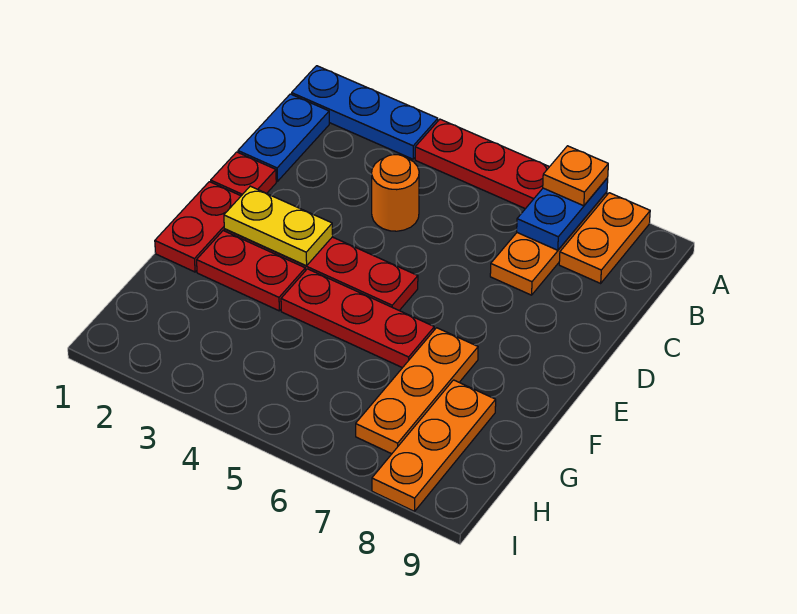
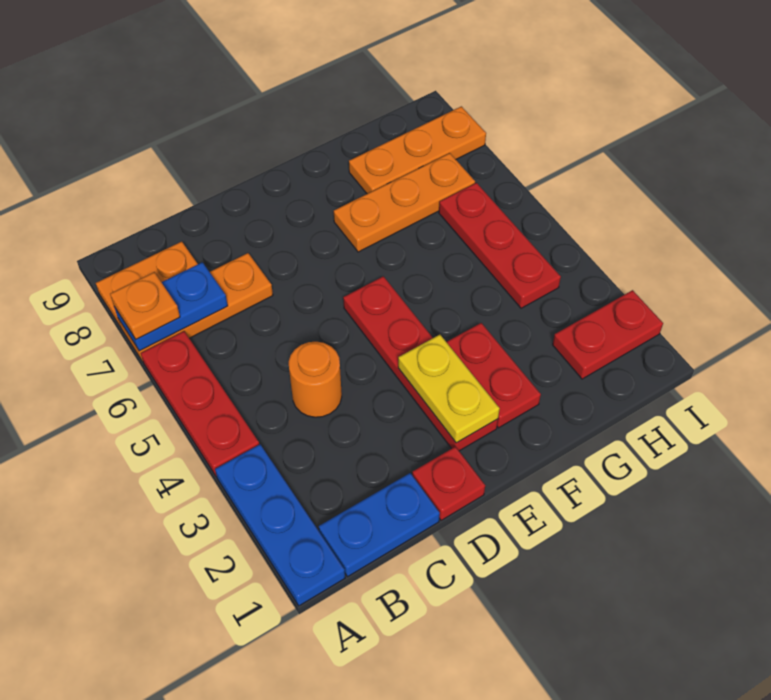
red plate E1:F1 level 1 -> red plate H2:I2 level 1
red plate F4:F6 level 1 -> red plate H4:H6 level 1

